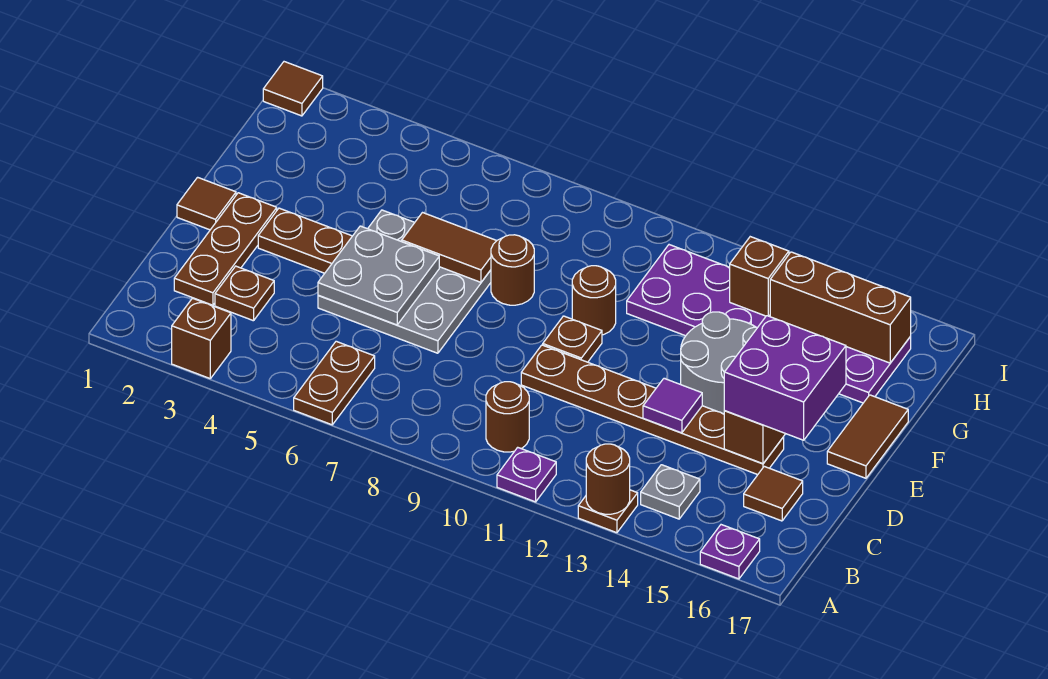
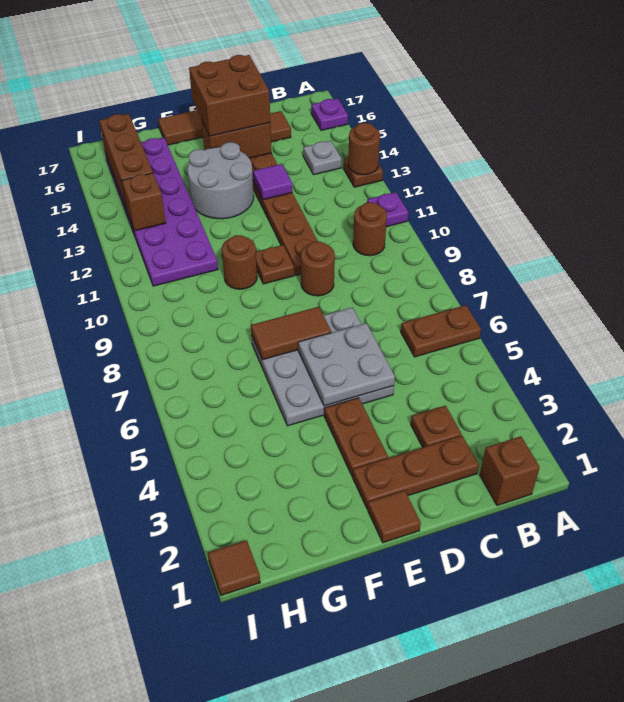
brown brick A3 level 1 -> brown brick B1 level 1
purple brick D15:E16 level 3 -> brown brick D15:E16 level 3
brown tile F6:F7 level 2 -> brown tile E7:F7 level 2
brown round brick F8 level 1 -> brown round brick D9 level 1

